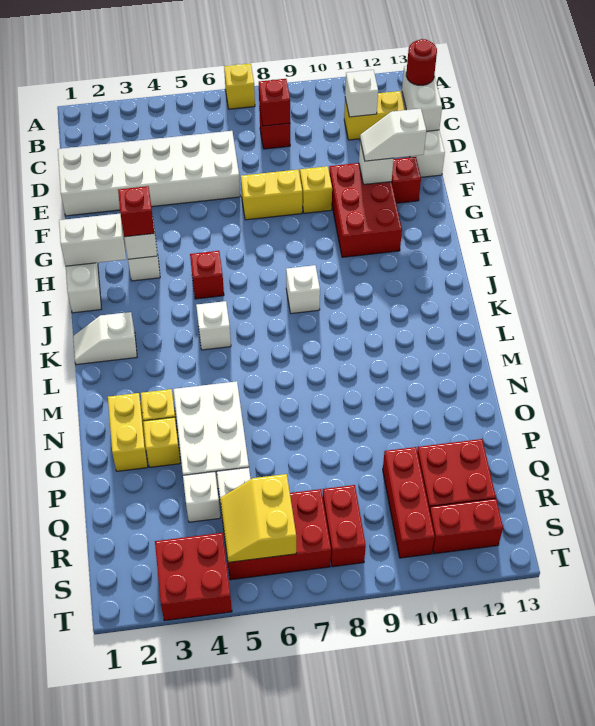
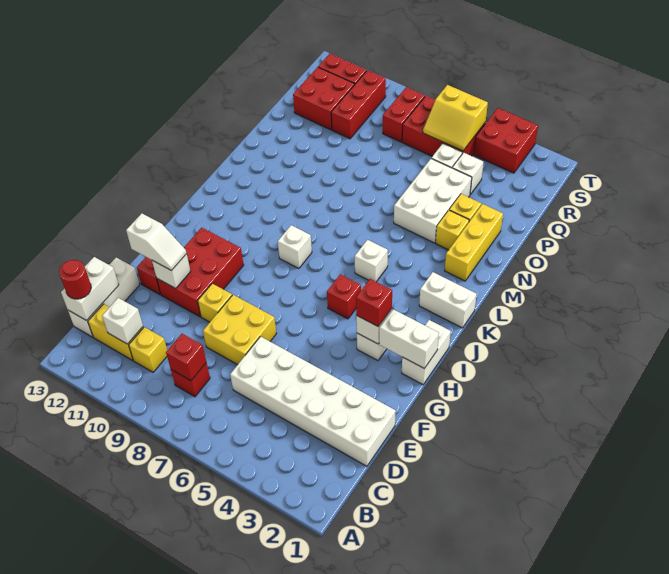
yellow brick A7 level 1 -> yellow brick C10 level 1
yellow brick F7:F8 level 1 -> yellow brick E7:F8 level 1
white slope K1:K2 level 1 top 2 -> white brick K1:K2 level 1
yellow brick N2:O2 level 1 -> yellow brick M2:O2 level 1
yellow slope R5:S6 level 2 top 6 -> yellow slope R5:S6 level 2 top S

